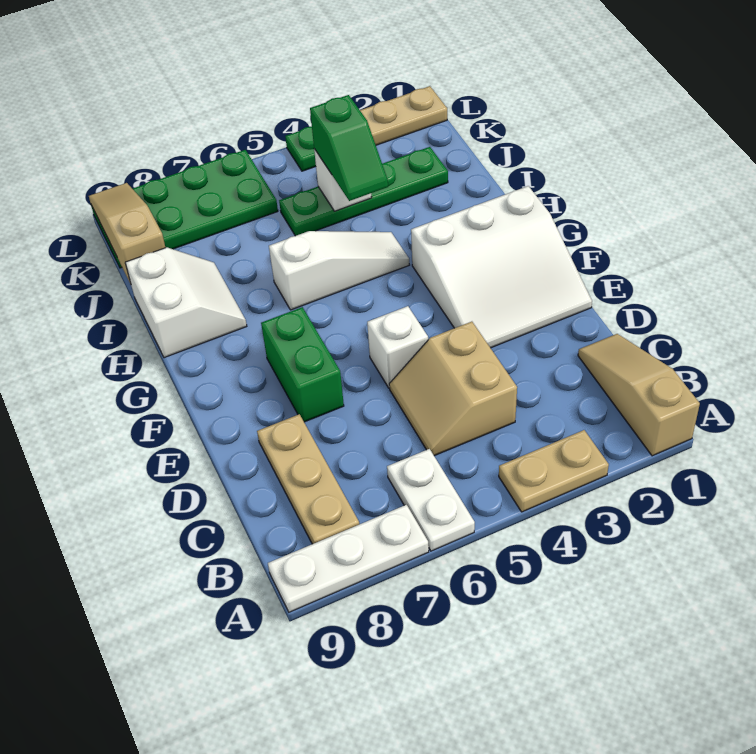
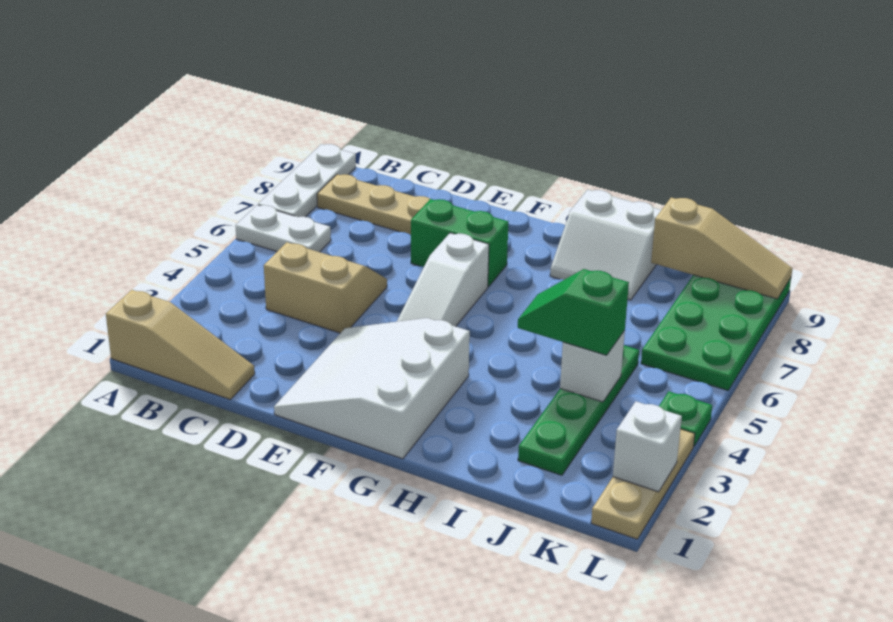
tan plate A3:A4 level 1 -> none
white brick E5 level 1 -> white brick L2 level 2
white slope H4:H6 level 1 top 6 -> white slope F4:F6 level 1 top 6

